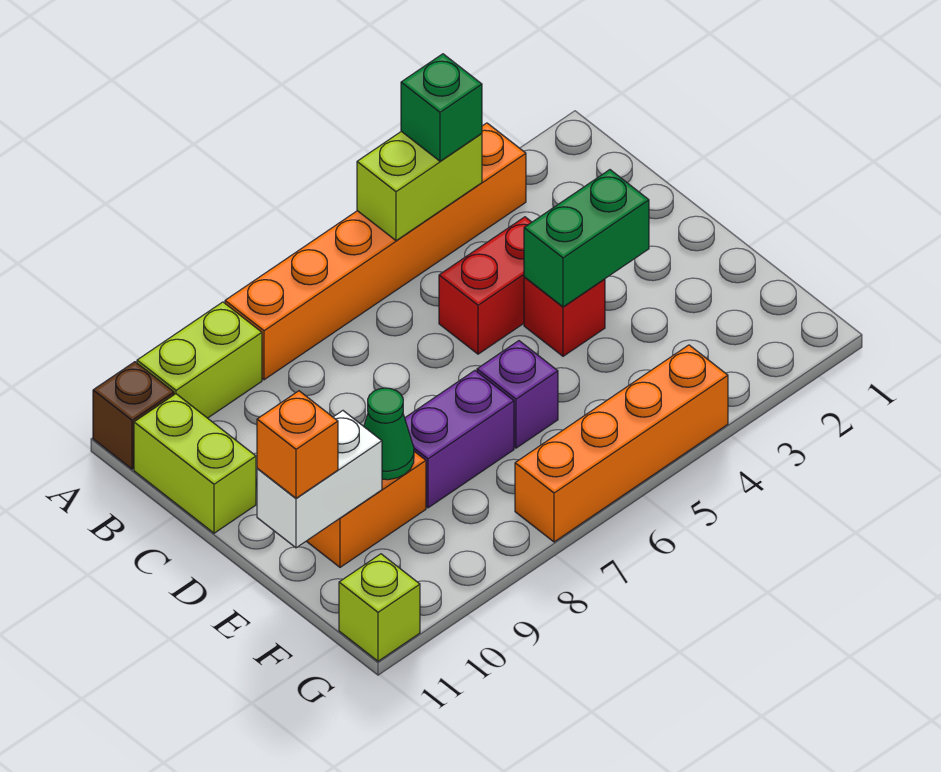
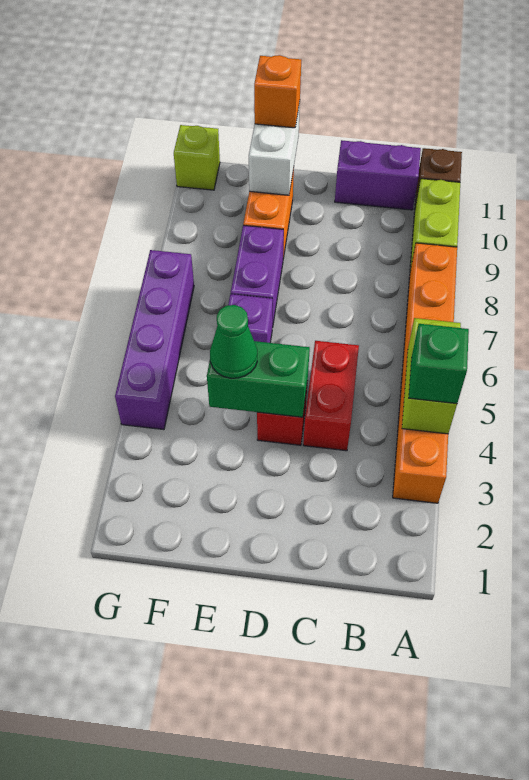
lime brick B11:C11 level 1 -> purple brick B11:C11 level 1
green brick D3:D4 level 2 -> green brick D4:E4 level 2
green cone E9 level 2 -> green cone E4 level 3
orange brick G4:G7 level 1 -> purple brick G4:G7 level 1

